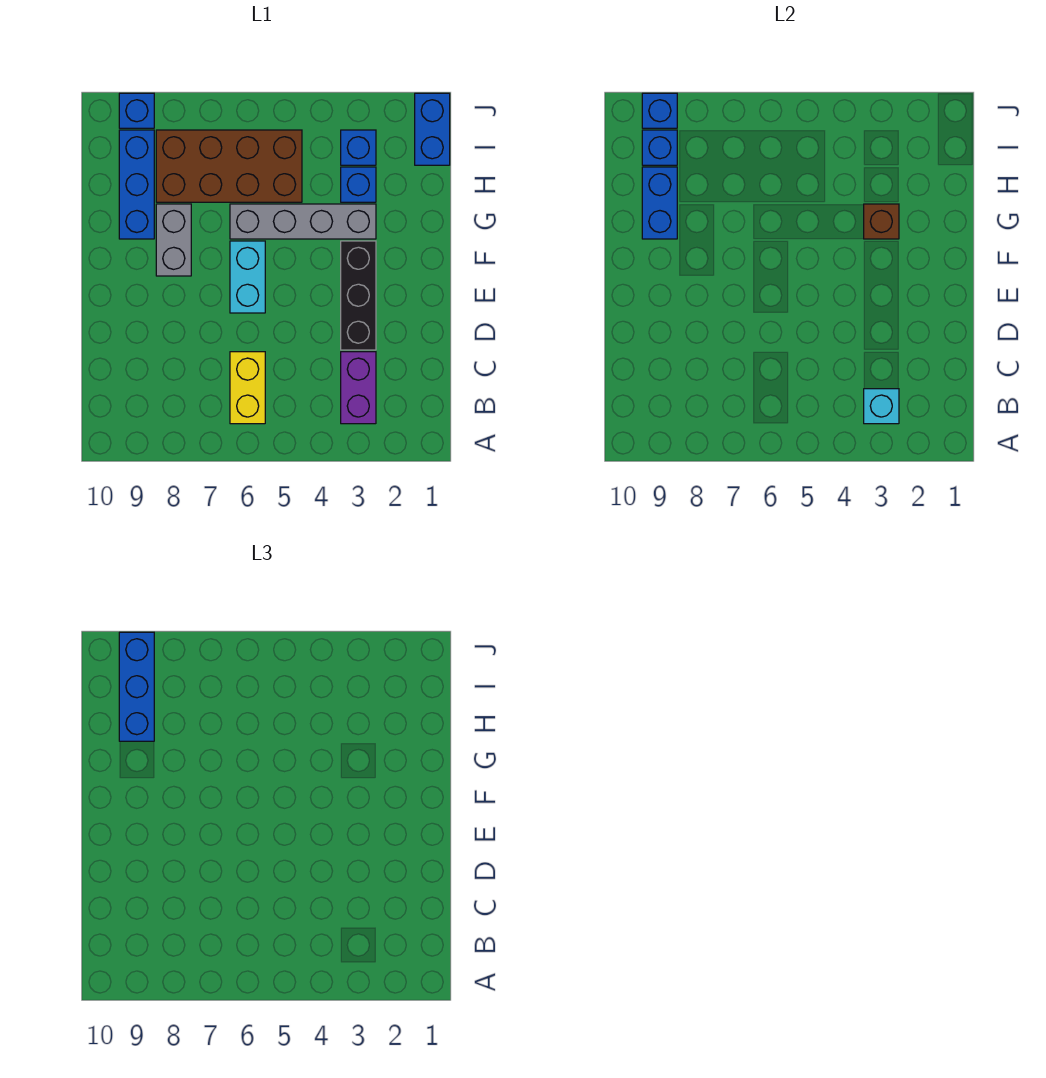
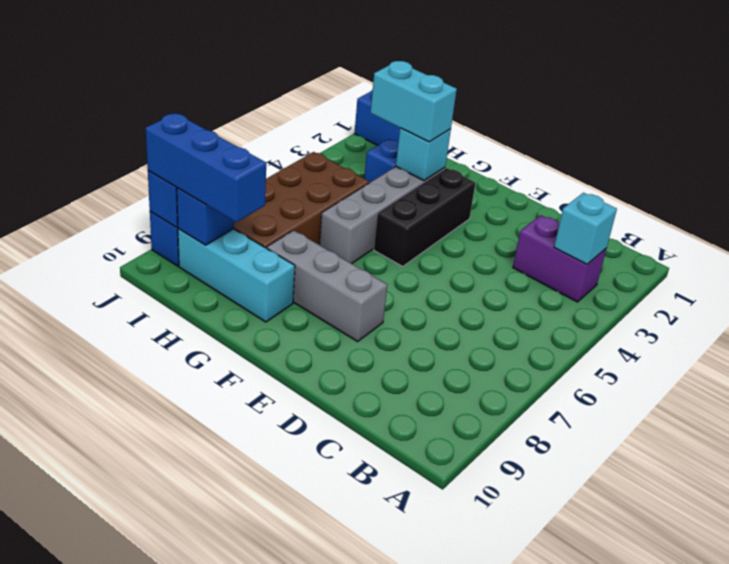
yellow brick B6:C6 level 1 -> none
black brick D3:F3 level 1 -> black brick F3:F5 level 1
cyan brick E6:F6 level 1 -> cyan brick G3:H3 level 3
grey brick F8:G8 level 1 -> grey brick E8:G8 level 1
brown brick G3 level 2 -> cyan brick G3 level 2
blue brick G9:I9 level 1 -> cyan brick G9:I9 level 1
blue brick G9:H9 level 2 -> none
blue brick I3 level 1 -> none

